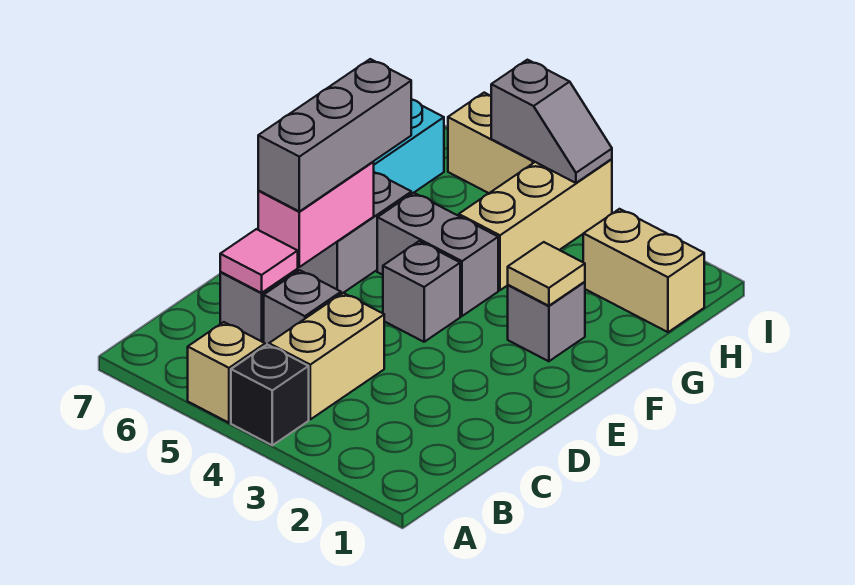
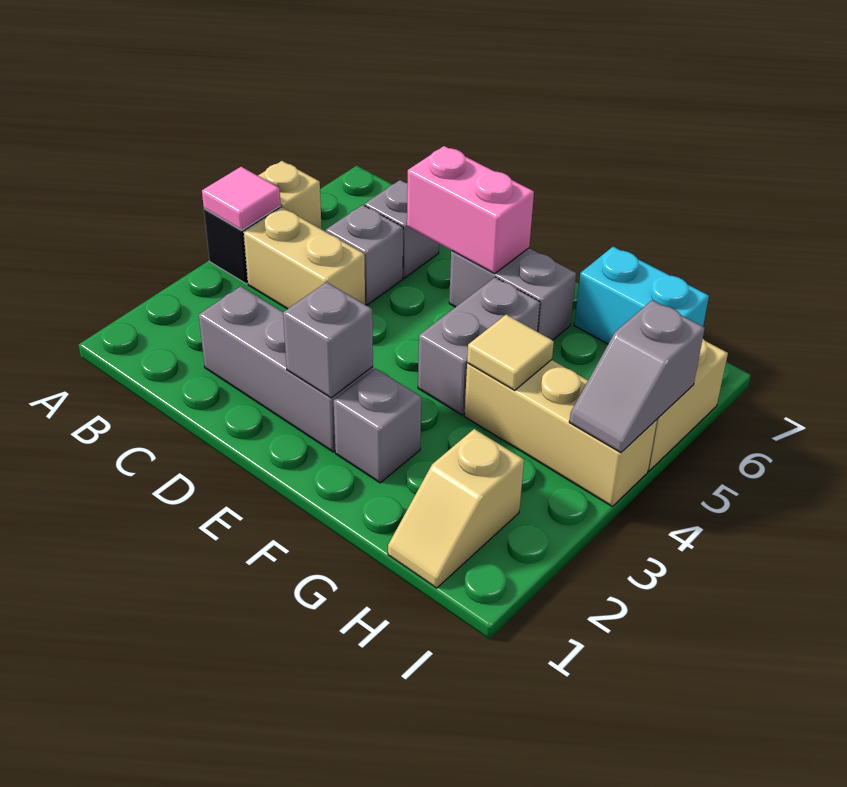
pink tile C6 level 2 -> pink tile A4 level 2
grey brick D6:F6 level 3 -> grey brick C2:E2 level 1
grey brick E4 level 1 -> grey brick E2 level 2
tan tile F2 level 2 -> tan tile G4 level 2
tan brick H1:H2 level 1 -> tan slope H1:H2 level 1 top 2

